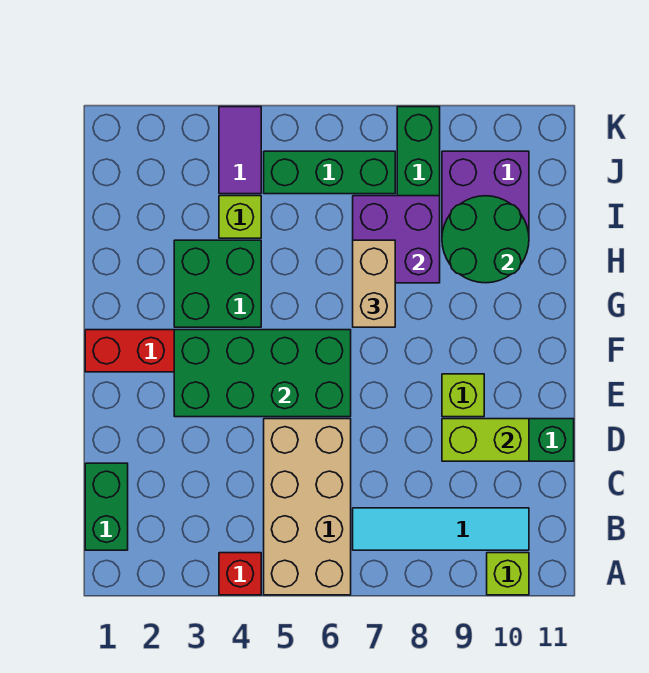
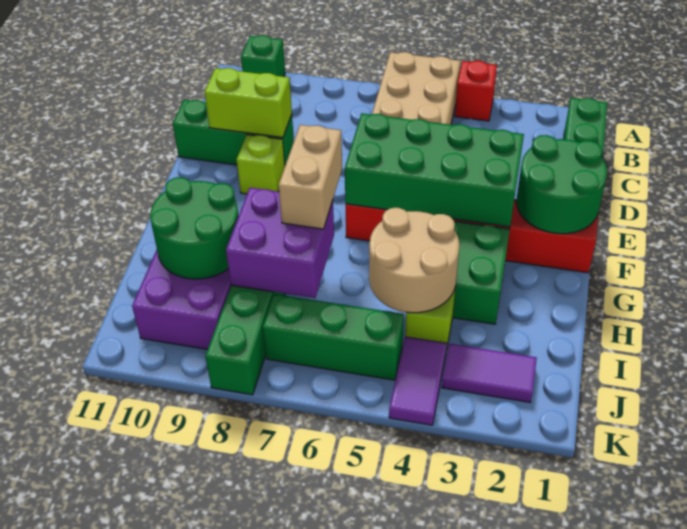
lime brick A10 level 1 -> green brick A10 level 1
cyan tile B7:B10 level 1 -> none
none -> green round brick E1:F2 level 2
none -> tan round brick H4:I5 level 2
none -> purple tile J2:J3 level 1

